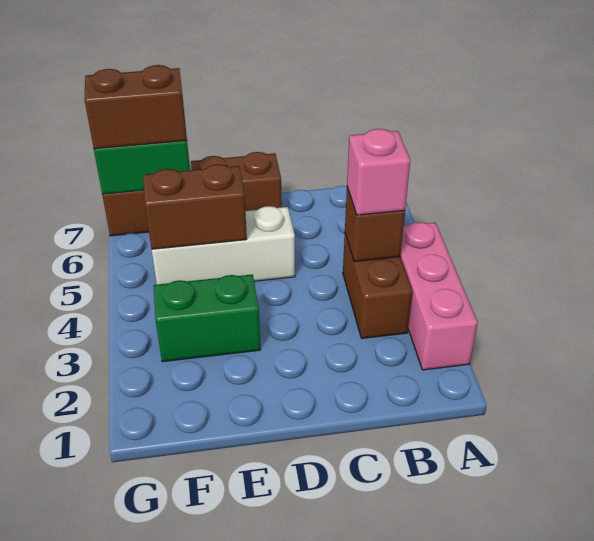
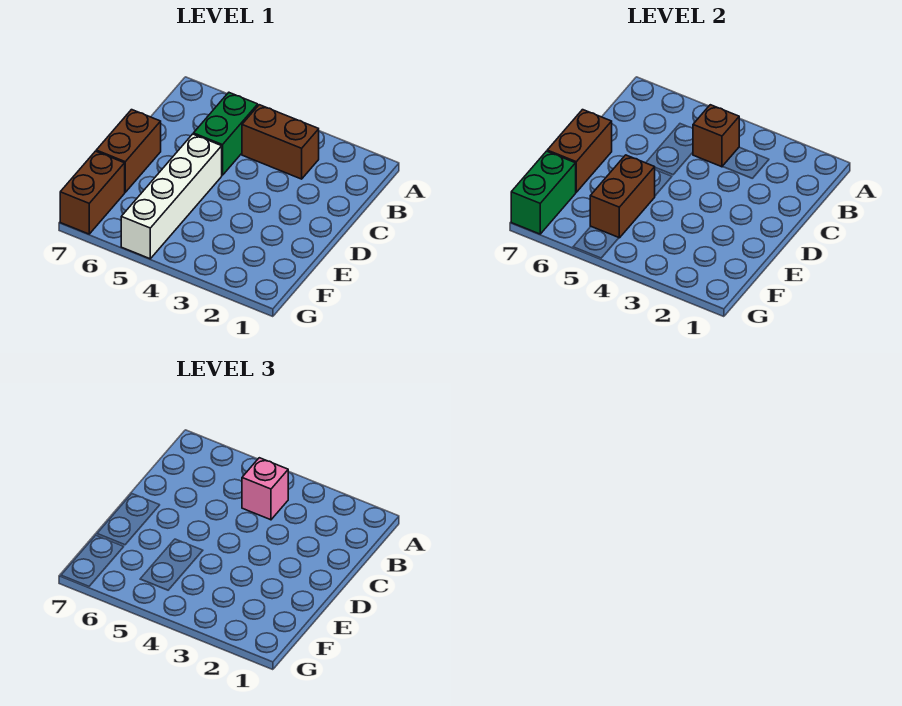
pink brick A2:A4 level 1 -> none
white brick D5:F5 level 1 -> white brick D5:G5 level 1
green brick E3:F3 level 1 -> green brick B5:C5 level 1
brown brick F7:G7 level 3 -> brown brick D7:E7 level 2

